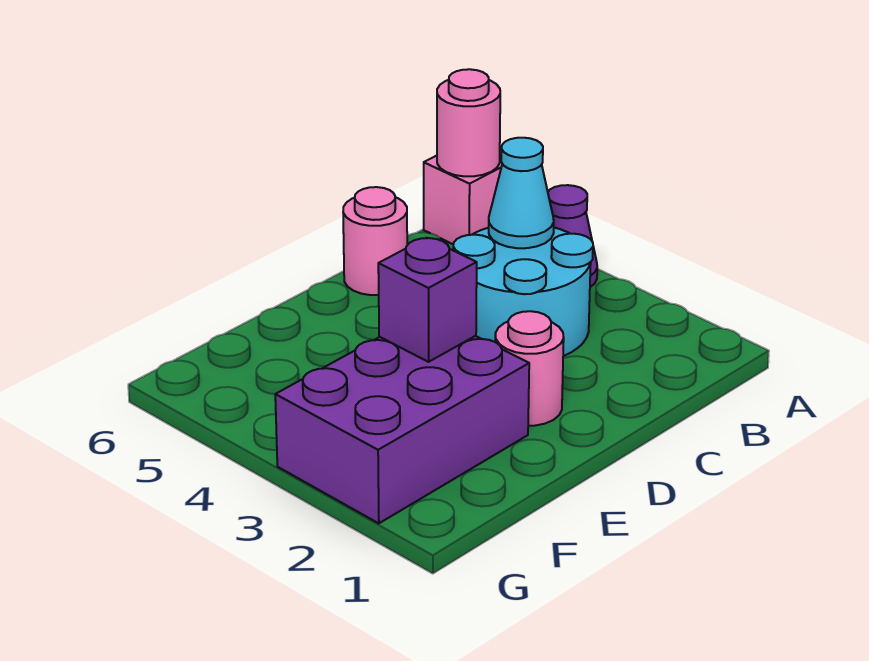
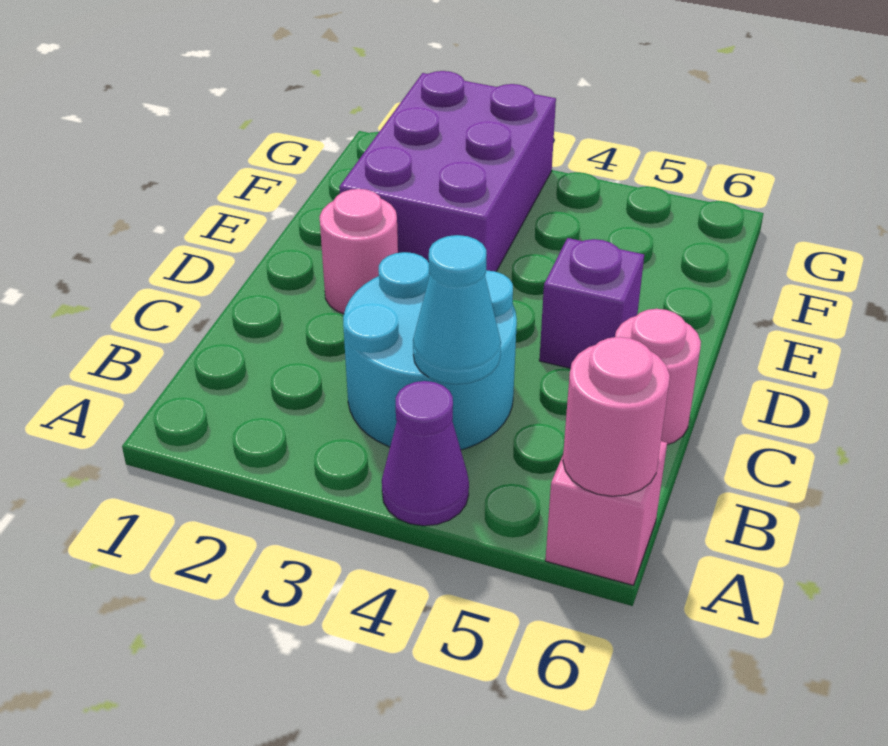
purple brick E3 level 2 -> purple brick D5 level 1

